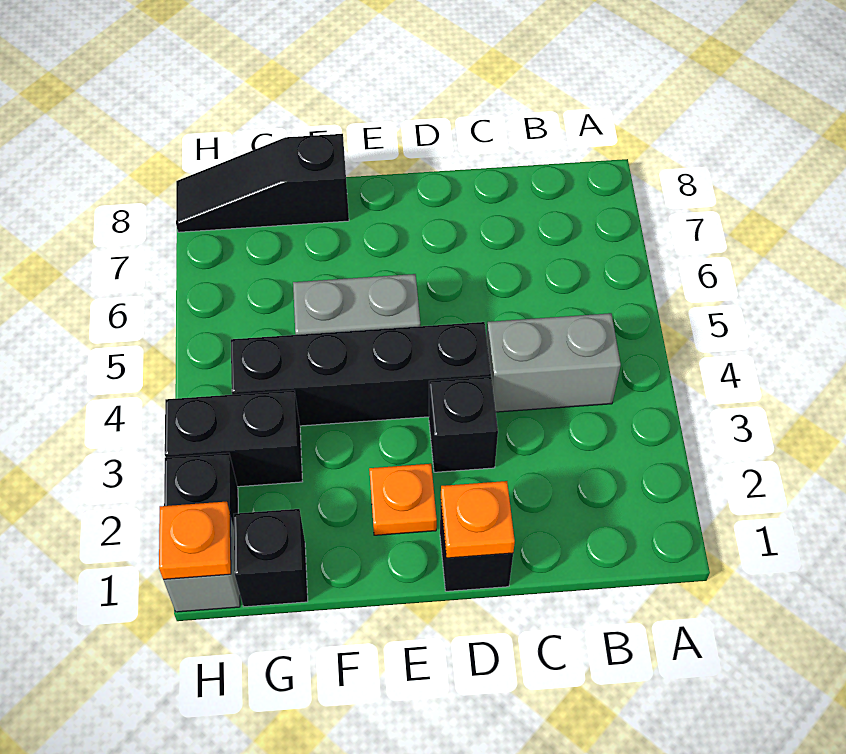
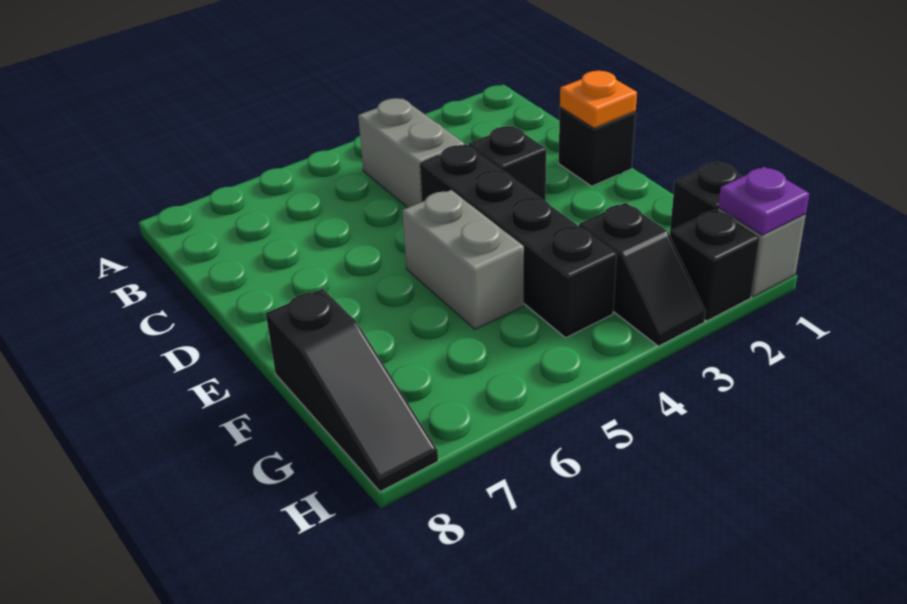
orange plate E2 level 1 -> none
black brick G3:H3 level 1 -> black slope G3:H3 level 1 top G
orange plate H1 level 2 -> purple plate H1 level 2

